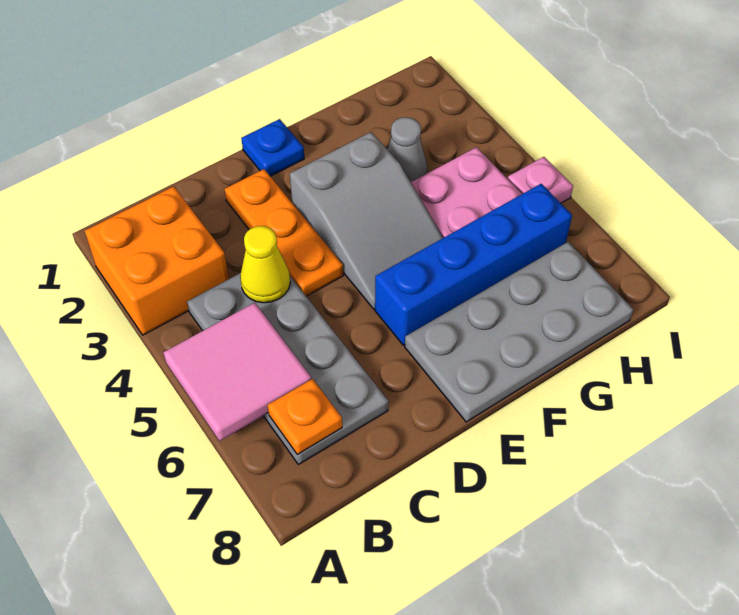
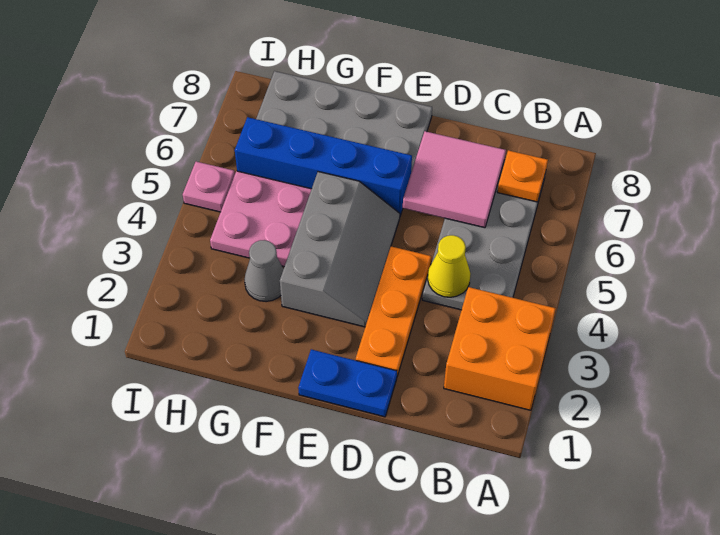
pink tile A5:B6 level 2 -> pink tile C6:D7 level 2
blue plate E1 level 1 -> blue plate D1:E1 level 1
grey slope E3:F5 level 1 top 3 -> grey slope E3:F5 level 1 top F

